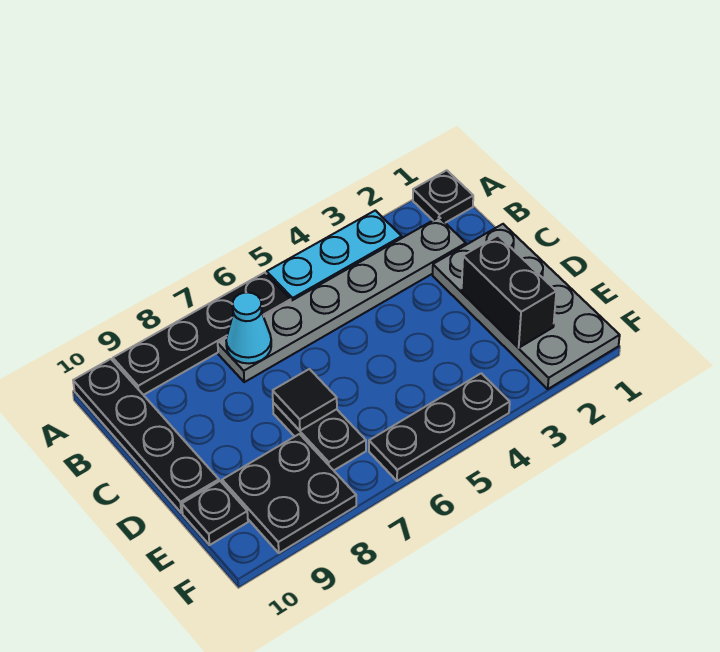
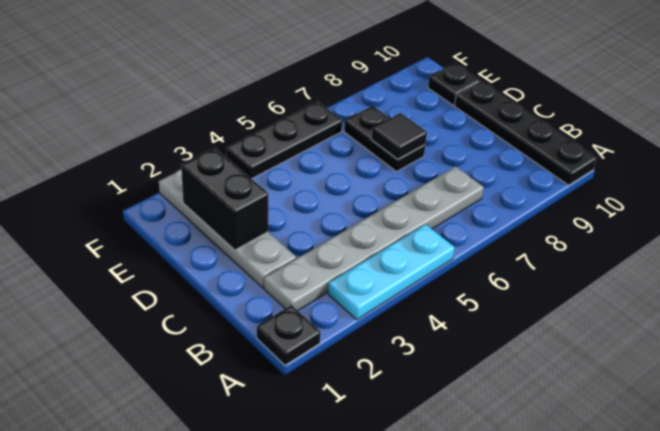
black plate A6:A9 level 1 -> none
cyan cone B7 level 2 -> none
grey plate C1:F2 level 1 -> grey plate C2:F2 level 1
black plate E8:F9 level 1 -> none

